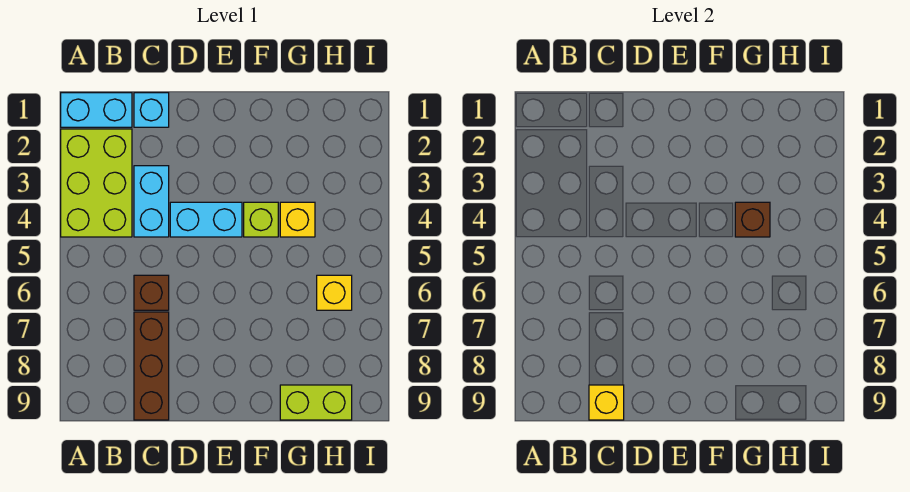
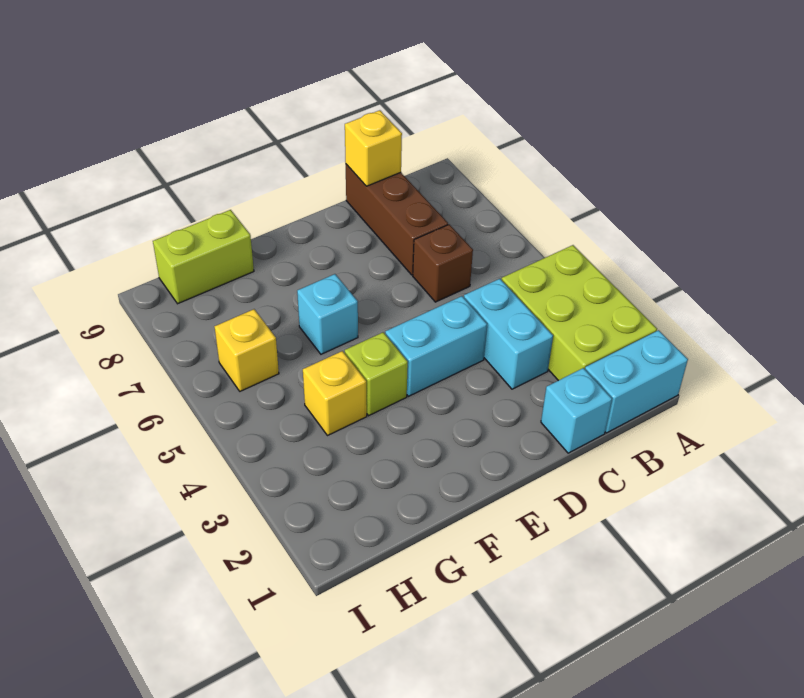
none -> cyan brick F6 level 1
brown brick G4 level 2 -> none

